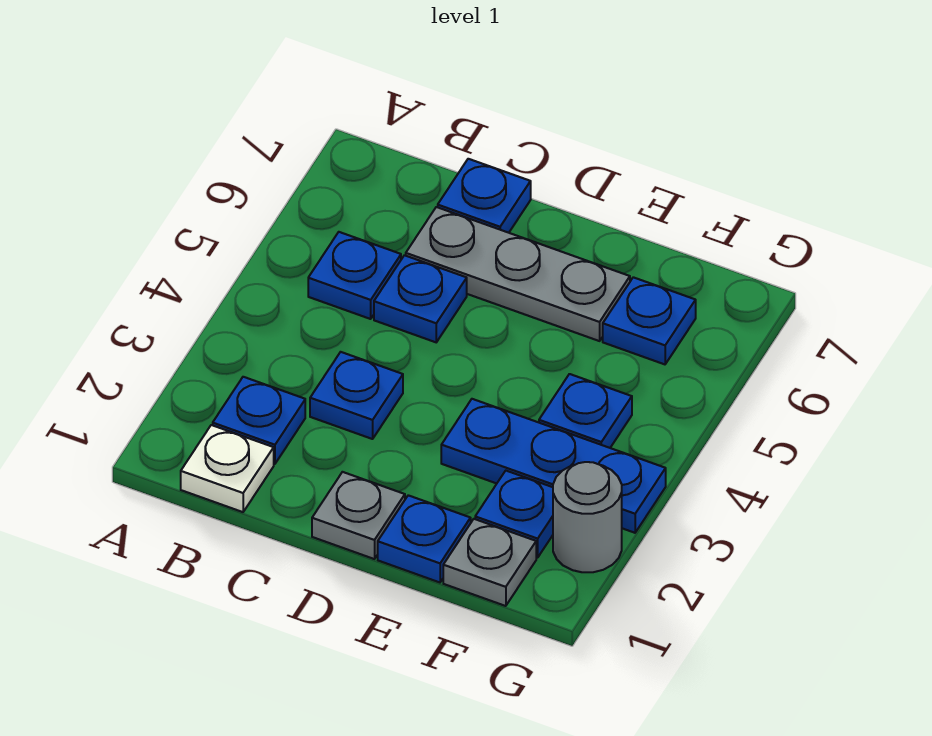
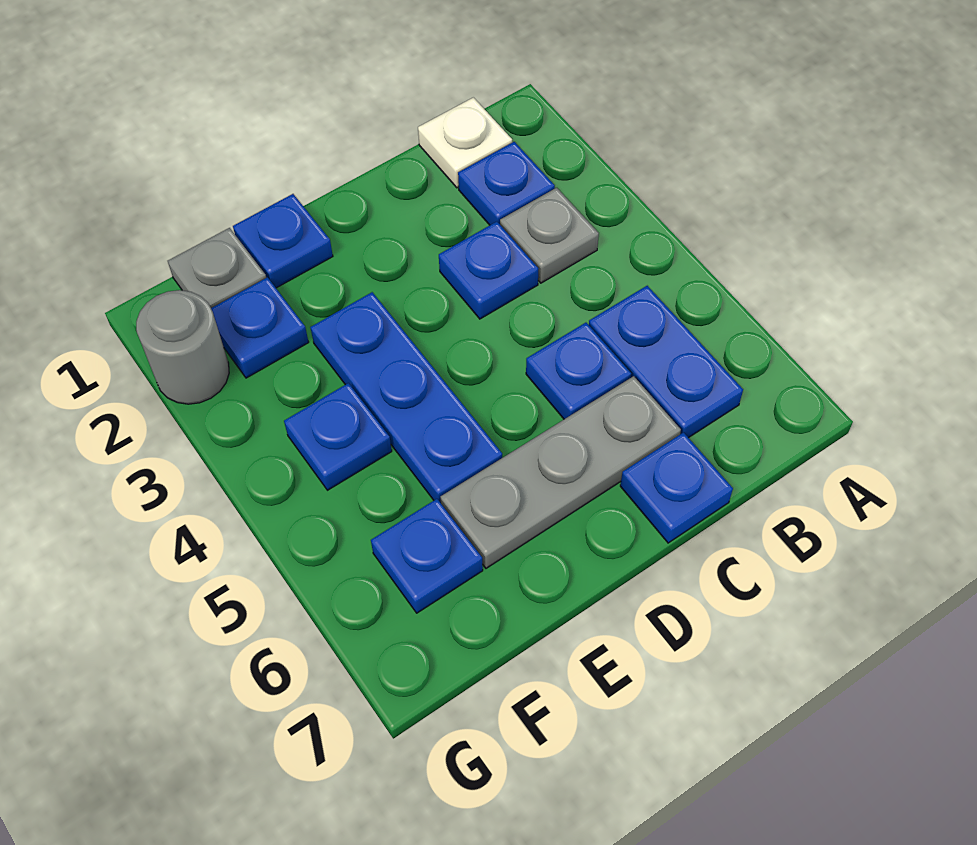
blue plate B5 level 1 -> blue plate B5:B6 level 1
grey plate D1 level 1 -> grey plate B3 level 1
blue plate E3:G3 level 1 -> blue plate E3:E5 level 1

